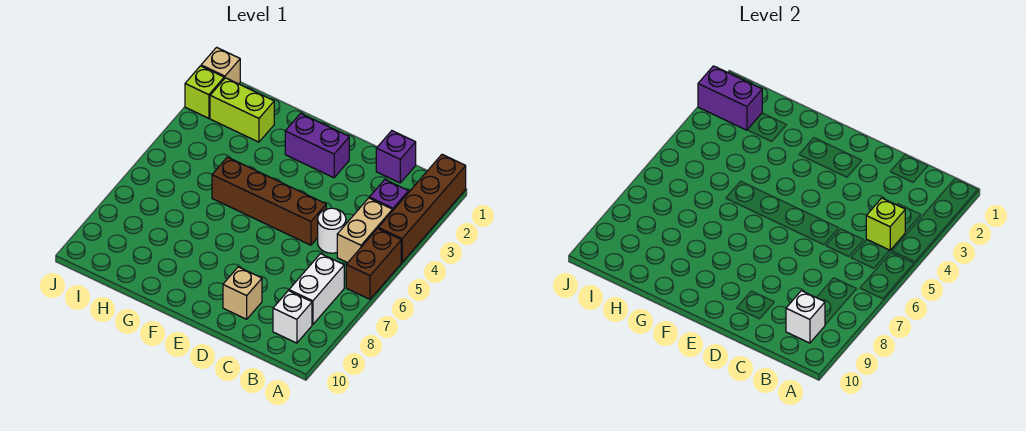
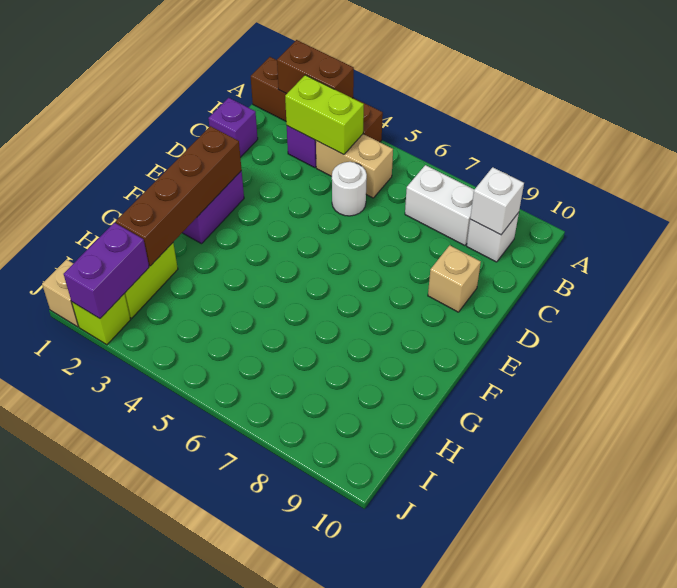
brown brick A5:A6 level 1 -> brown brick A2:A3 level 2
lime brick B4 level 2 -> lime brick B3:B4 level 2
brown brick D5:G5 level 1 -> brown brick E2:H2 level 2

